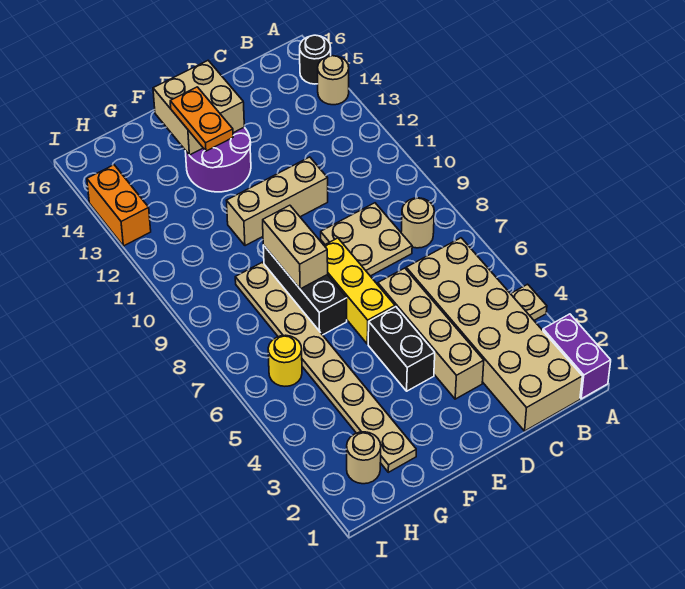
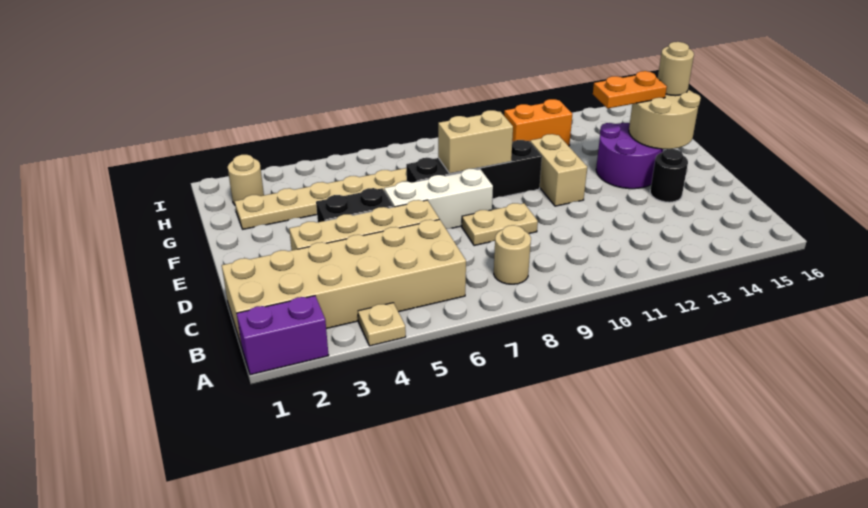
tan round brick A14 level 1 -> tan round brick F15 level 3
black round brick A15 level 1 -> black round brick D14 level 1
tan plate C8:D9 level 1 -> tan plate D8:D9 level 1
tan brick D11:F11 level 1 -> tan brick E11:F11 level 1
yellow brick E6:E8 level 1 -> white brick E6:E8 level 1
tan brick E14:F15 level 2 -> tan round brick E14:F15 level 2
black brick F7:F9 level 1 -> black brick F7:F10 level 1
yellow round brick H6 level 1 -> none
orange brick I13:I14 level 1 -> orange brick H11:H12 level 1

